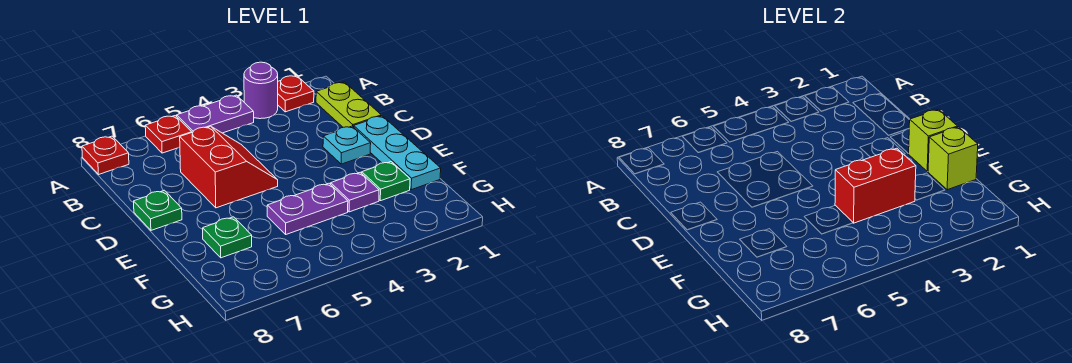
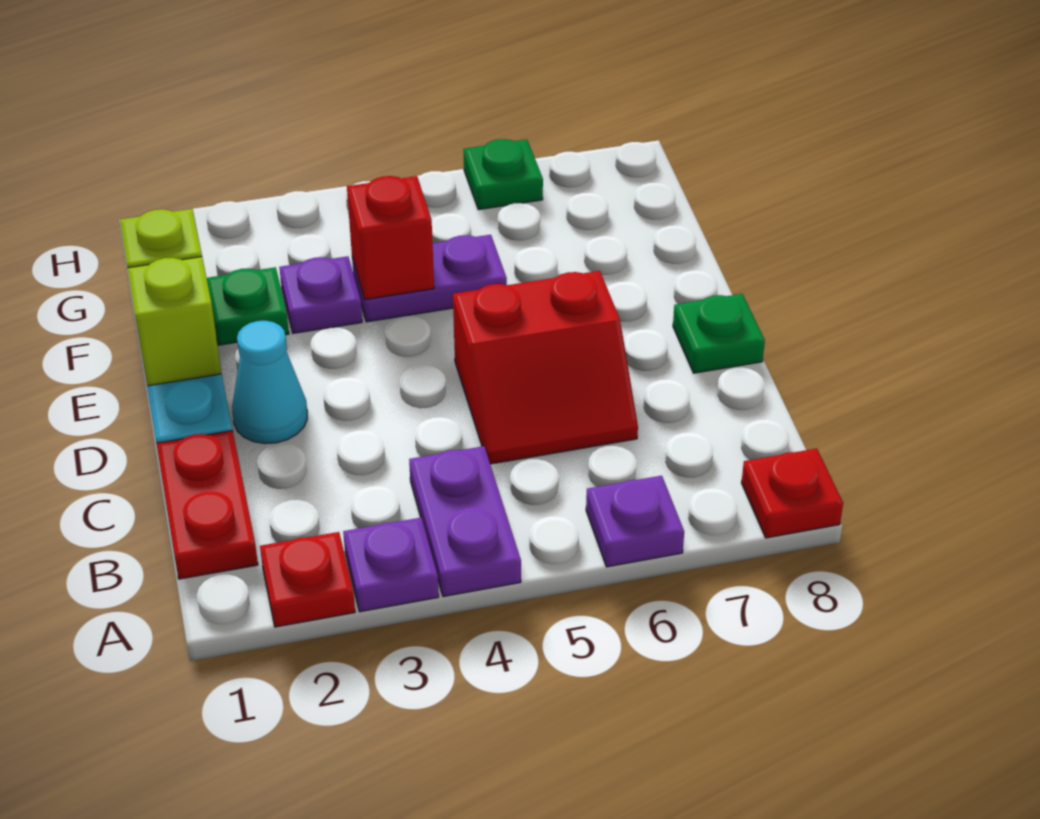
purple round brick A3 level 1 -> purple plate A3 level 1
purple plate A4:A5 level 1 -> purple plate A4:B4 level 1
red plate A6 level 1 -> purple plate A6 level 1
lime plate B1:C1 level 1 -> red plate B1:C1 level 1
red slope C5:D6 level 1 top 6 -> red slope C5:D6 level 1 top D
cyan plate D2 level 1 -> cyan cone D2 level 1
red brick F3:F4 level 2 -> red brick F4 level 2
green plate F7 level 1 -> green plate H6 level 1

